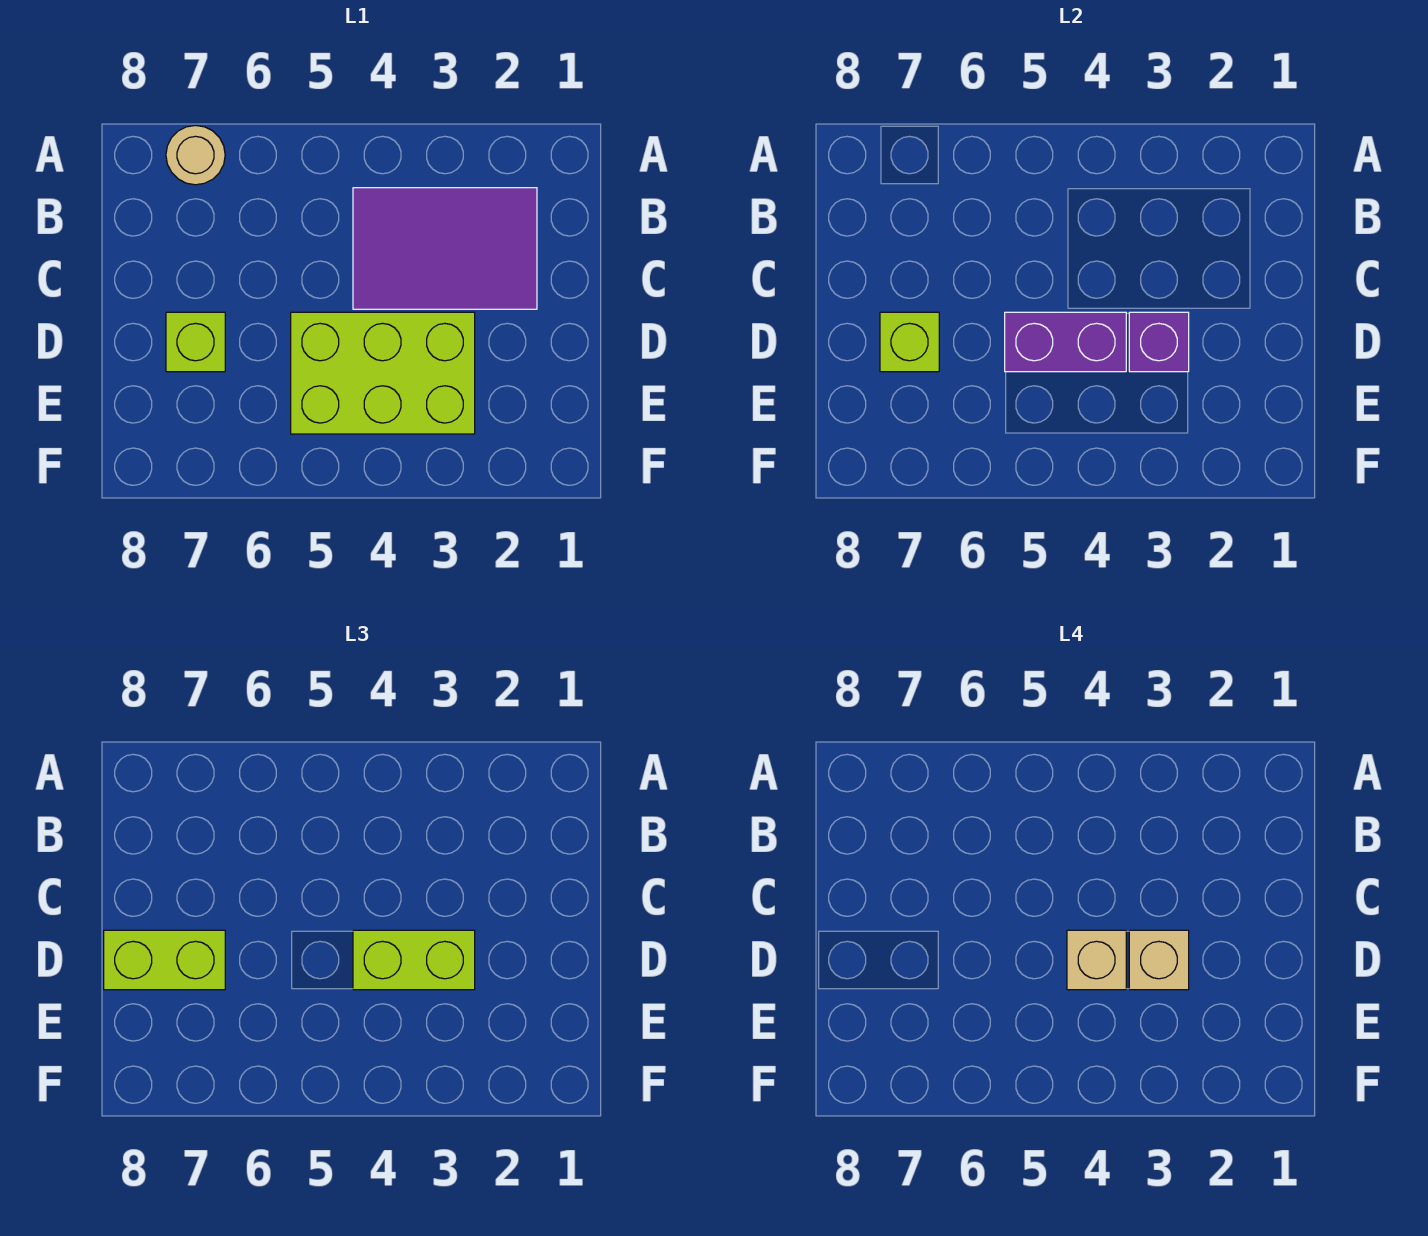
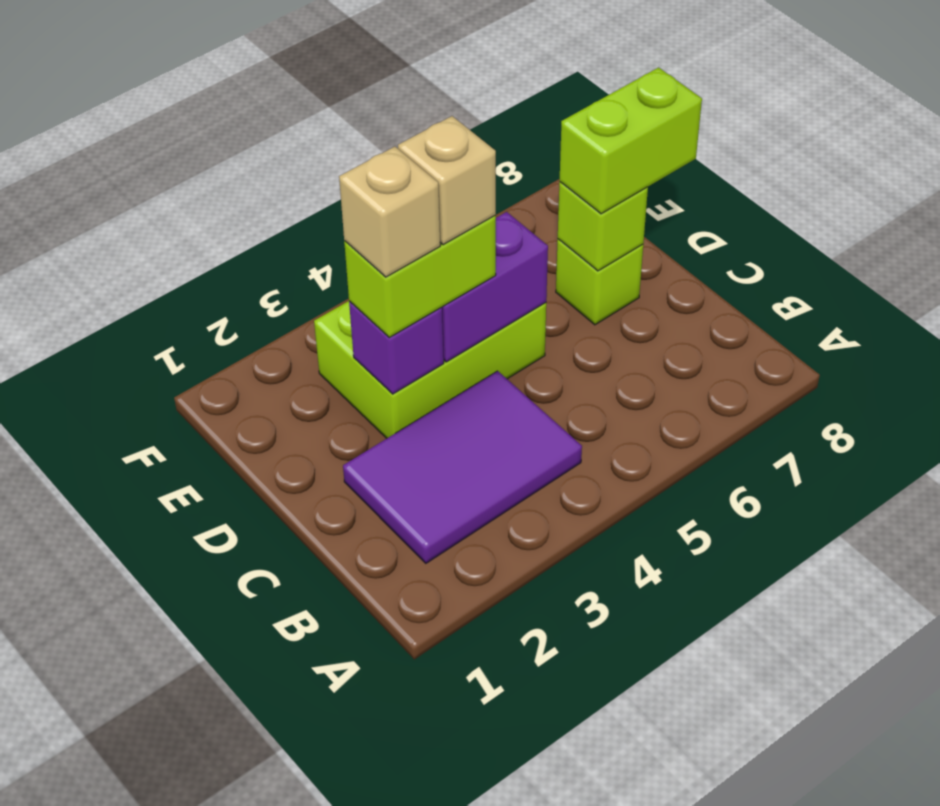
tan round brick A7 level 1 -> none

